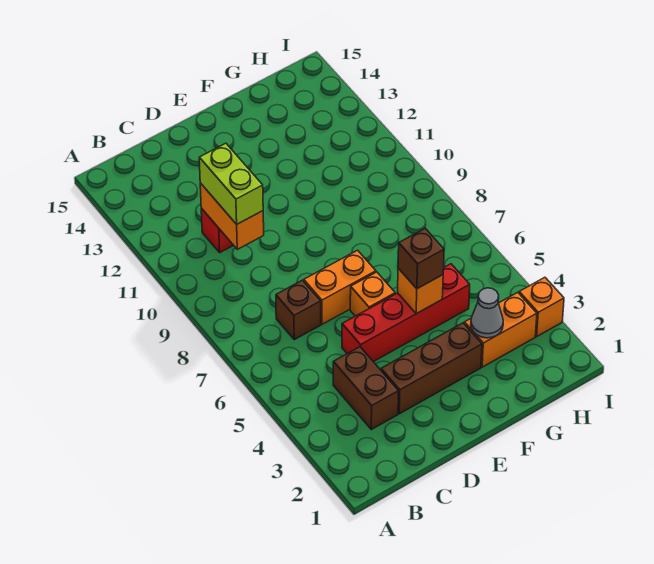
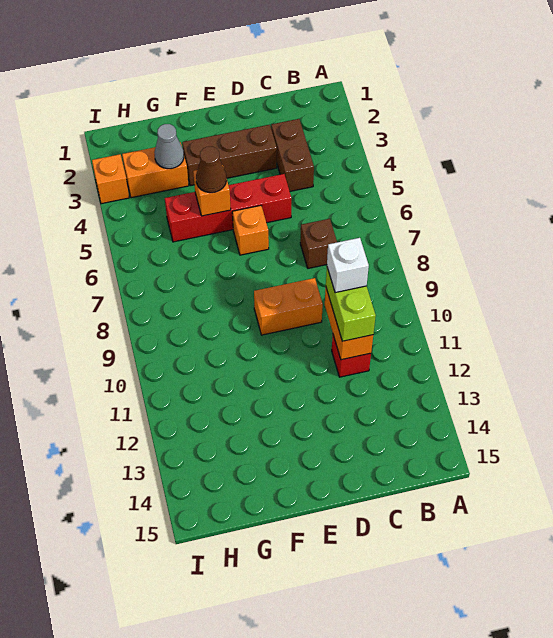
none -> white brick C10 level 4
orange brick D7:E7 level 1 -> orange brick D9:E9 level 1
brown brick F5 level 3 -> brown cone F5 level 3

